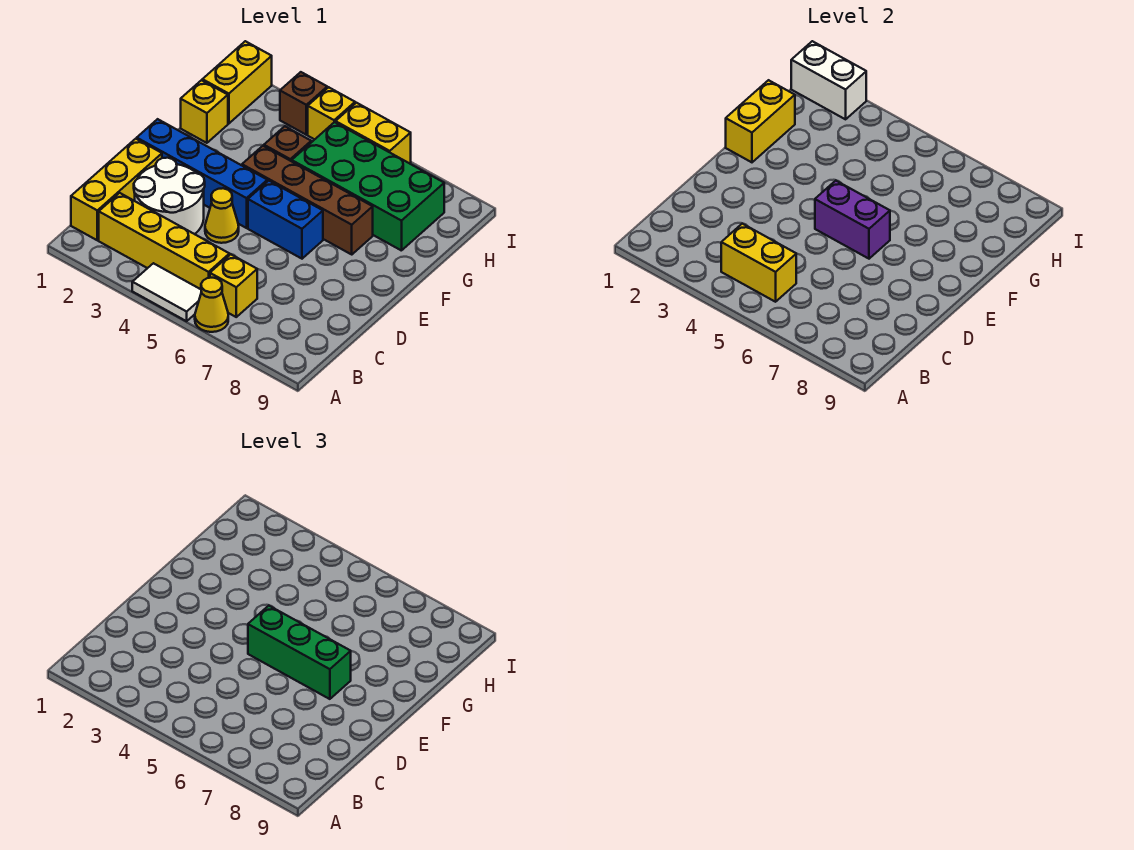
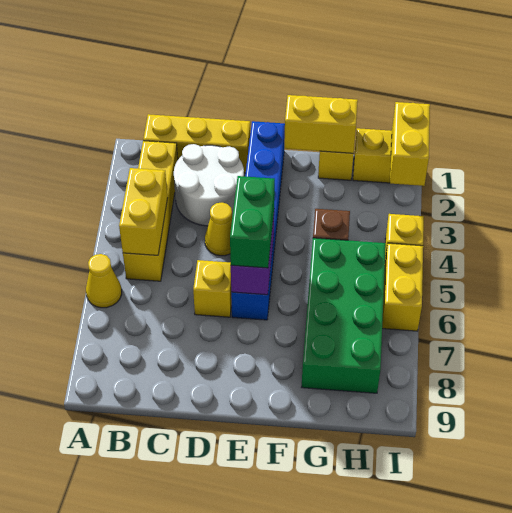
white tile A4:A5 level 1 -> none
yellow brick B6 level 1 -> yellow brick D6 level 1
green brick E5:E7 level 3 -> green brick E5:E6 level 3
brown brick F4:F7 level 1 -> none
white brick I1:I2 level 2 -> yellow brick I1:I2 level 2
brown brick I3 level 1 -> none

